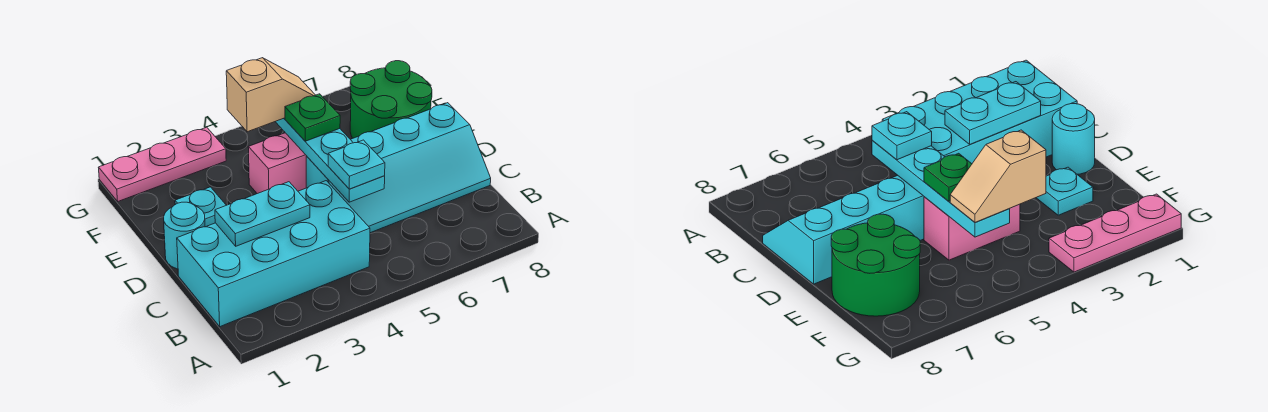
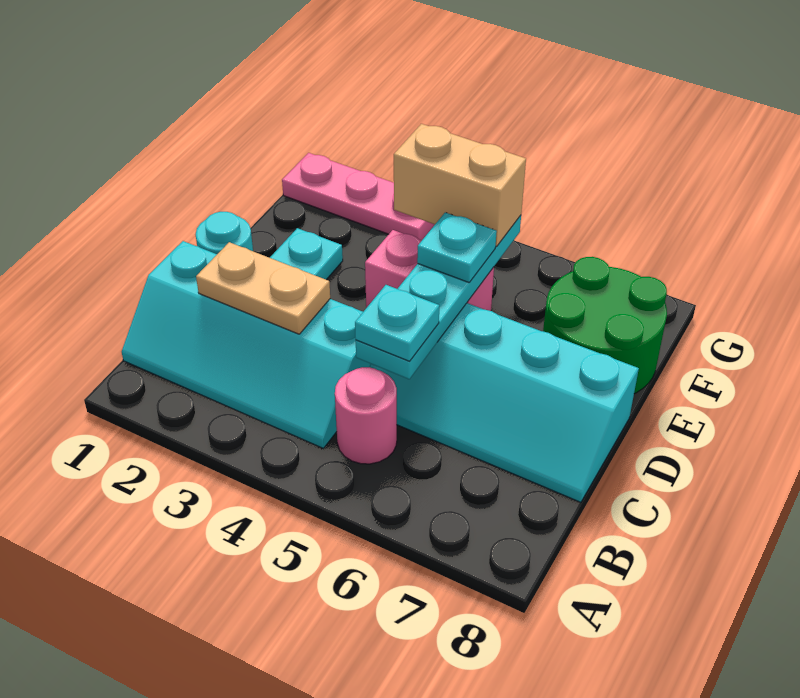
cyan brick B1:C4 level 1 -> cyan slope B1:C4 level 1 top C
none -> pink round brick B5 level 1
cyan plate C2:C3 level 2 -> tan plate C2:C3 level 2
green plate E5 level 3 -> cyan plate E5 level 3
tan slope F4:F5 level 3 top 4 -> tan brick F4:F5 level 3

